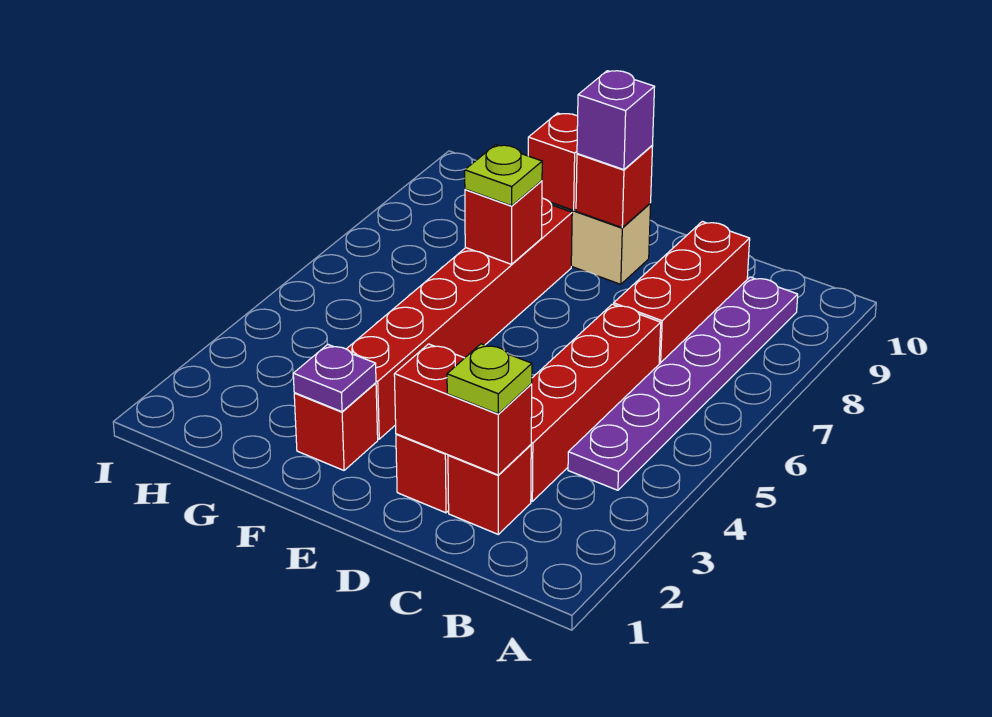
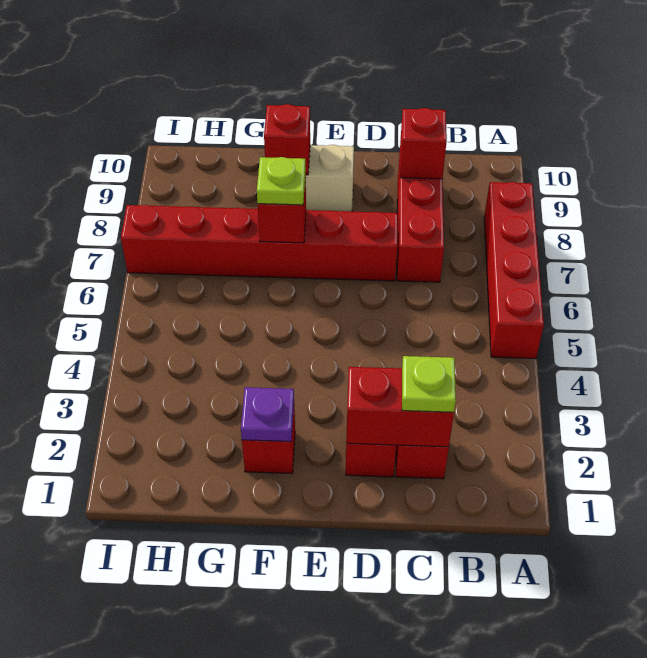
purple plate B4:B9 level 1 -> none
red brick C3:C6 level 1 -> red brick A5:A8 level 1
red brick E9 level 2 -> red brick C9 level 2
purple brick E9 level 3 -> none
red brick F3:F8 level 1 -> red brick D7:I7 level 1

